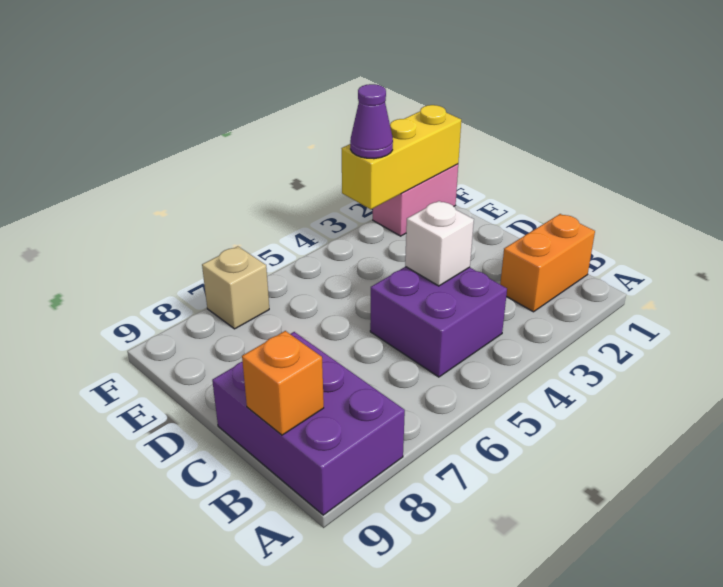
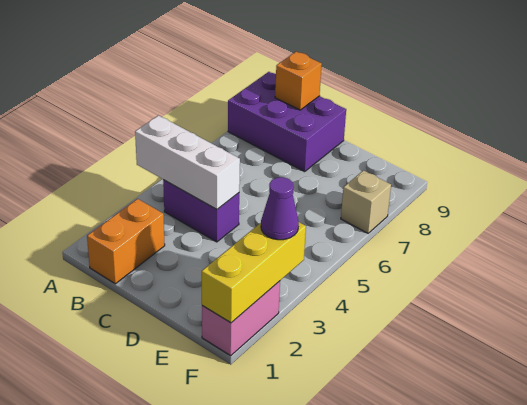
purple brick B4:C5 level 1 -> purple brick B4:C4 level 1
white brick C4 level 2 -> white brick A4:C4 level 2

